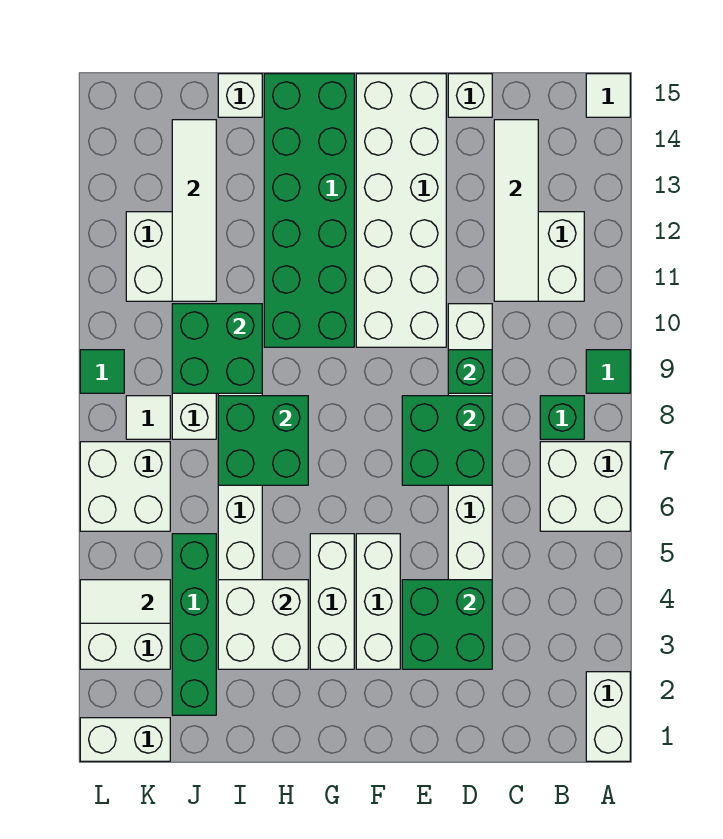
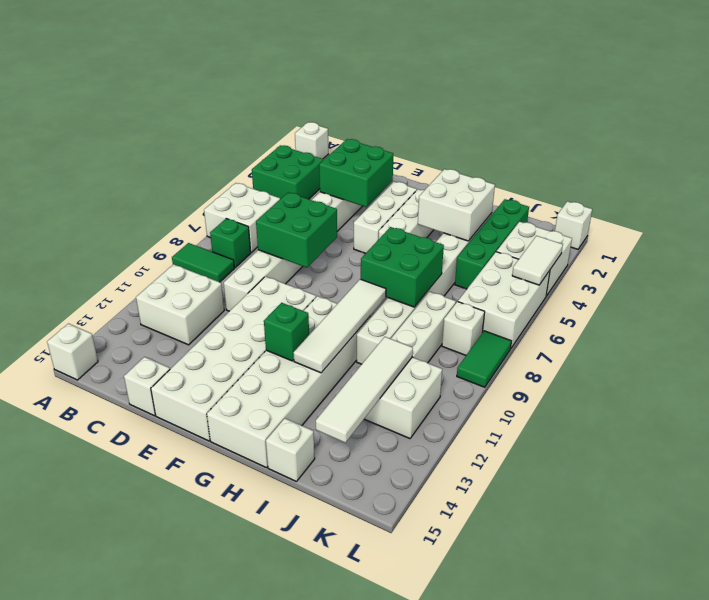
white brick A1:A2 level 1 -> white brick A1 level 1
green tile A9 level 1 -> green tile A9:B9 level 1
white tile A15 level 1 -> white brick A15 level 1
white tile C11:C14 level 2 -> white tile H9:H12 level 2
green brick D9 level 2 -> green brick G12 level 2
green brick G10:H15 level 1 -> white brick G10:H15 level 1
green brick I9:J10 level 2 -> green brick A3:B4 level 1
white brick K1:L1 level 1 -> white brick L1 level 1
white tile K4:L4 level 2 -> white tile L4:L5 level 2
white brick K6:L7 level 1 -> white brick K5:L7 level 1
white tile K8 level 1 -> white brick K8 level 1
green tile L9 level 1 -> green tile L8:L9 level 1

